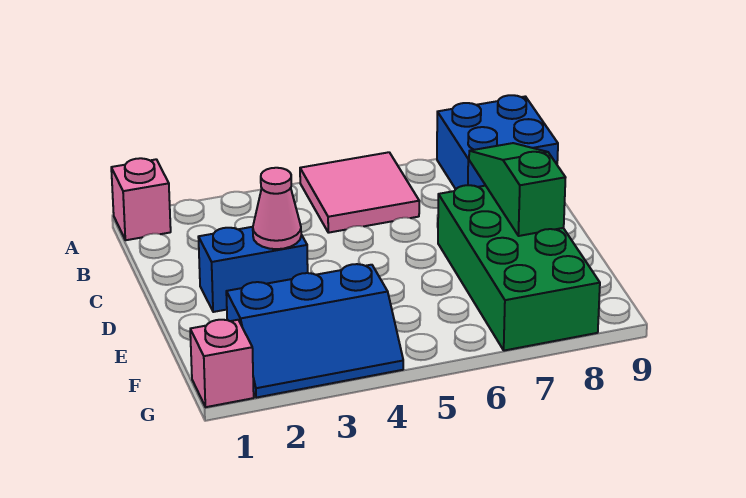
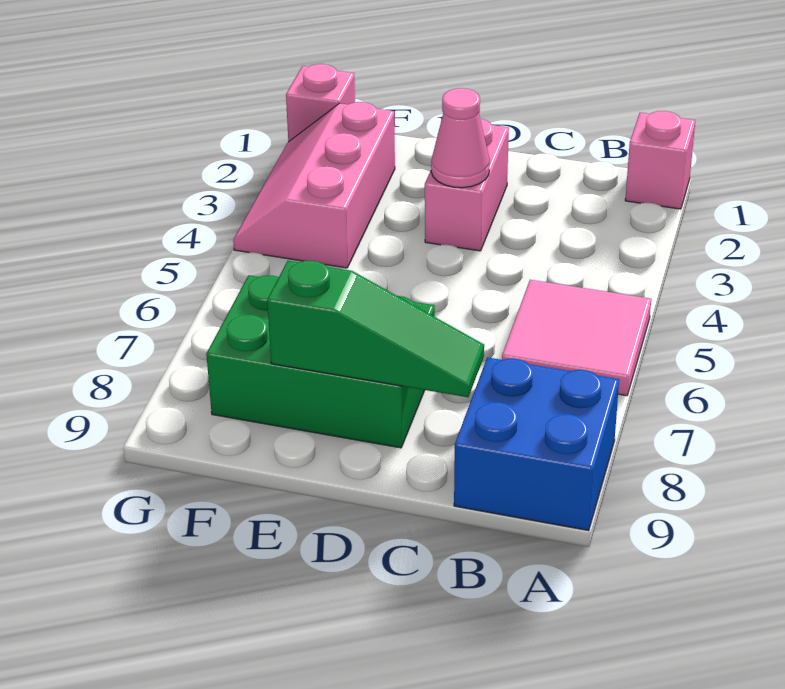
blue brick D2:D3 level 1 -> pink brick D2:D3 level 1
green brick D7:G8 level 1 -> green brick D7:F8 level 1
blue slope F2:G4 level 1 top F -> pink slope F2:G4 level 1 top F

